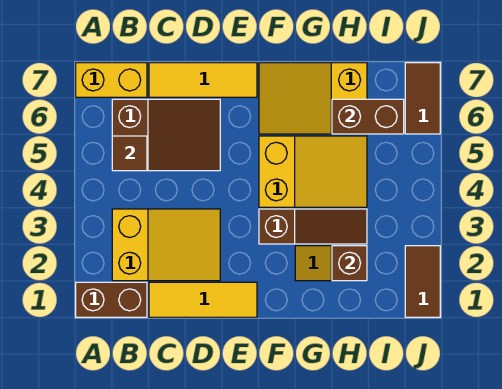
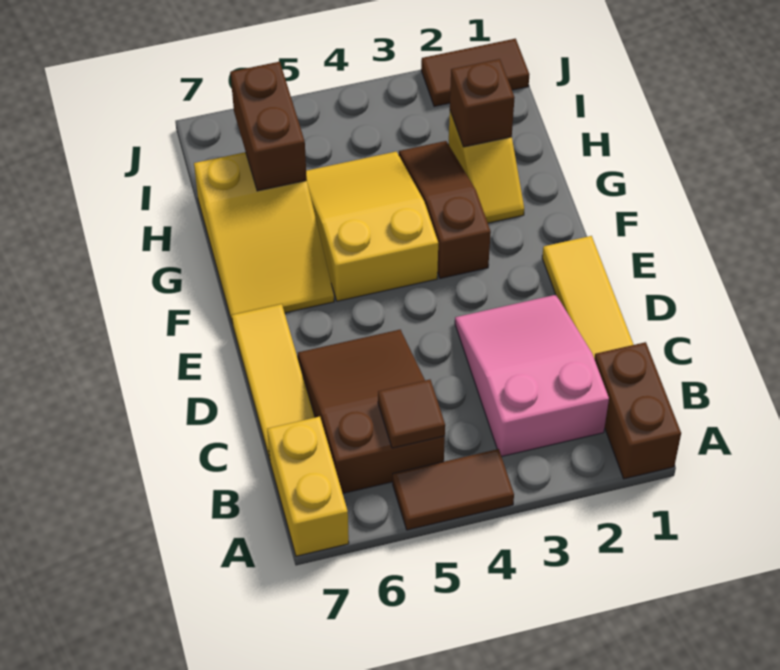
yellow slope B2:D3 level 1 top B -> pink slope B2:D3 level 1 top B
brown tile J6:J7 level 1 -> brown tile A4:A5 level 1

